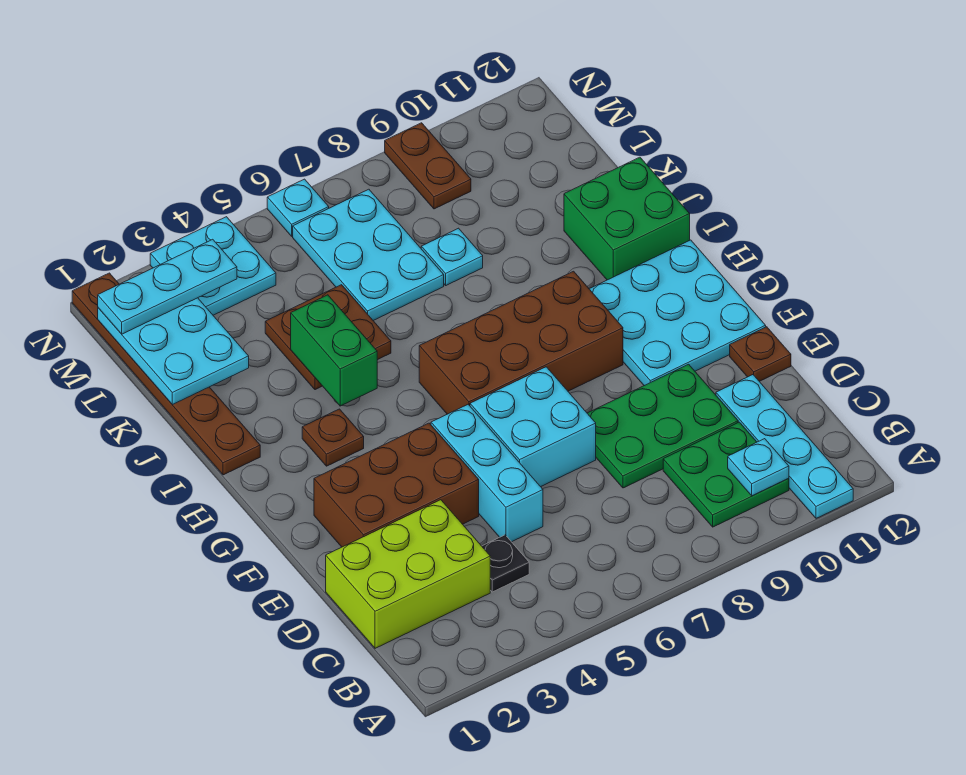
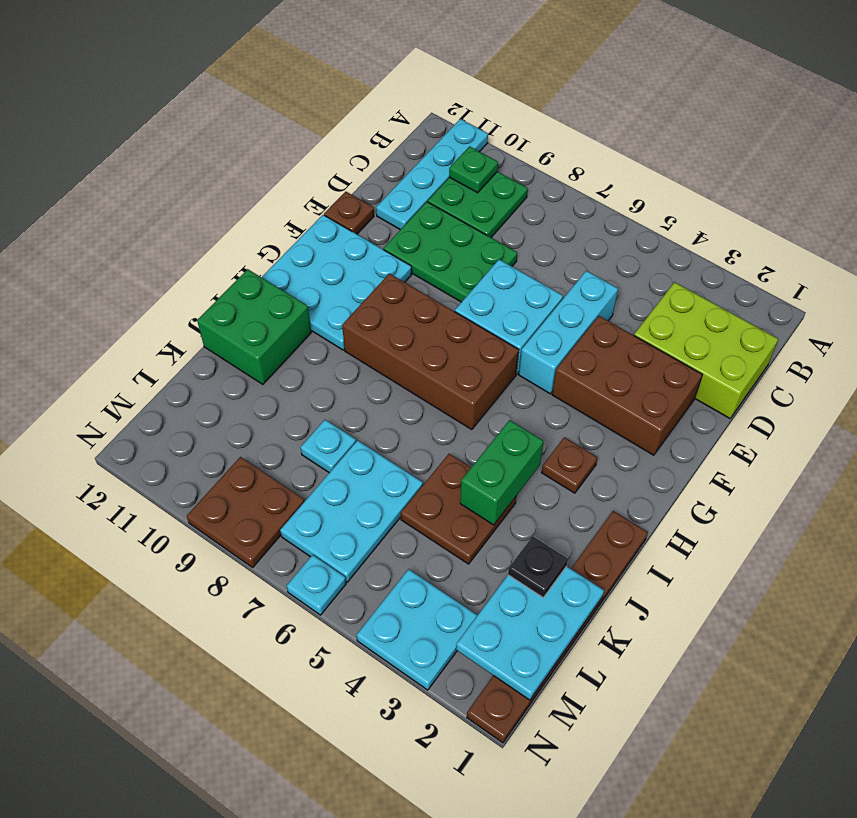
cyan plate B10 level 2 -> green plate B10 level 2
black plate C4 level 1 -> black plate K2 level 3
cyan plate M1:M3 level 3 -> none
brown plate M9:N9 level 1 -> brown plate M8:N9 level 1

